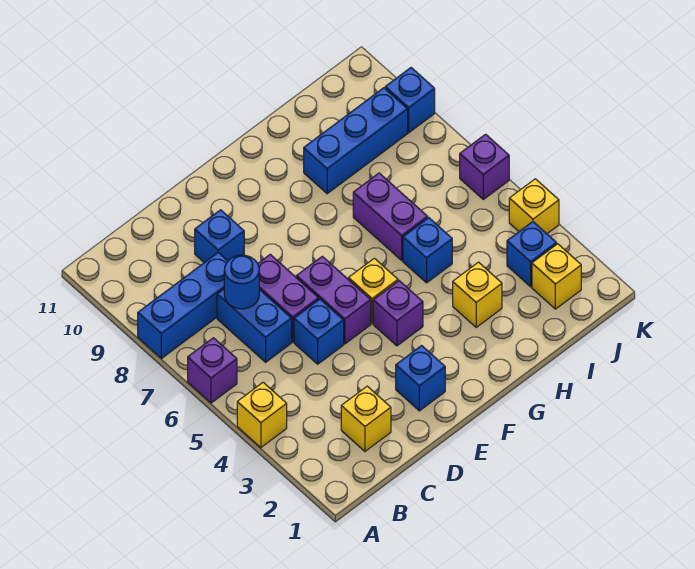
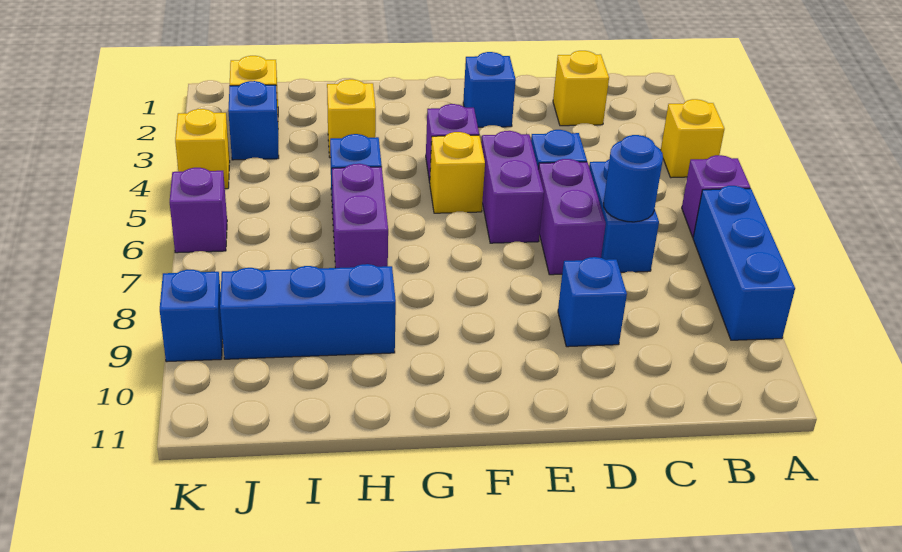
blue brick A8:C8 level 1 -> blue brick A7:A9 level 1

